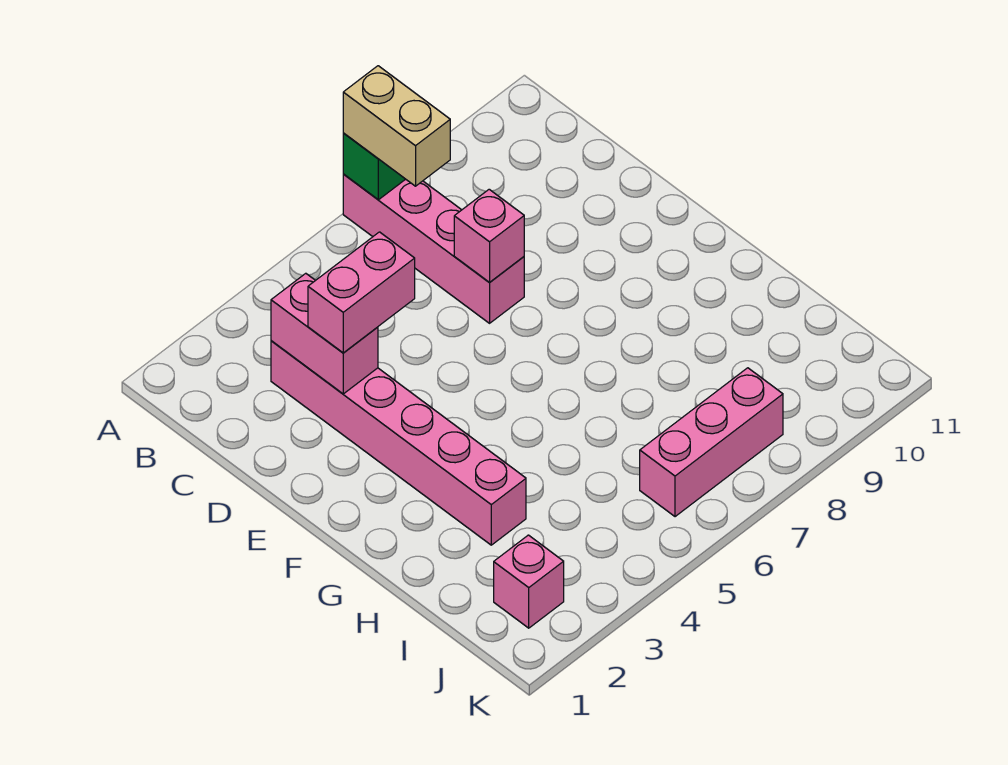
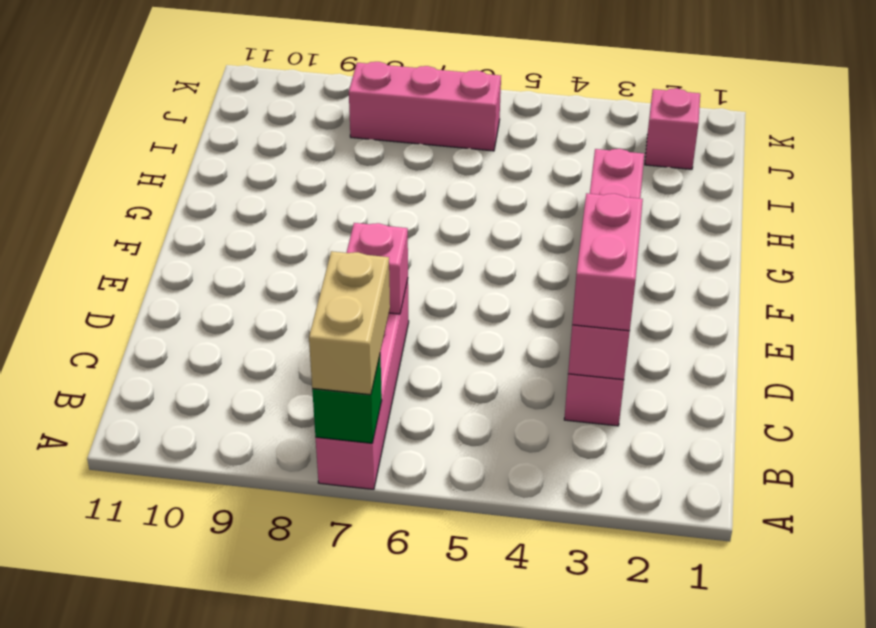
pink brick D3:D4 level 3 -> pink brick C3:D3 level 3

